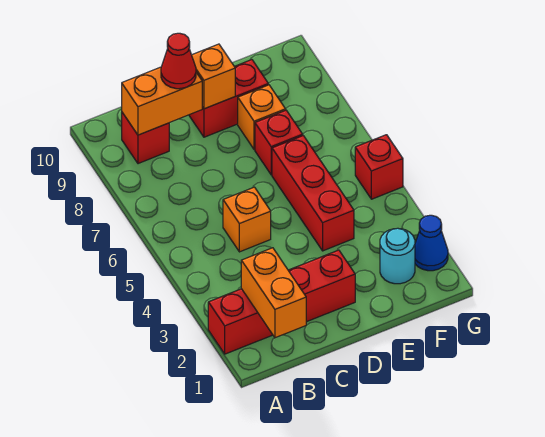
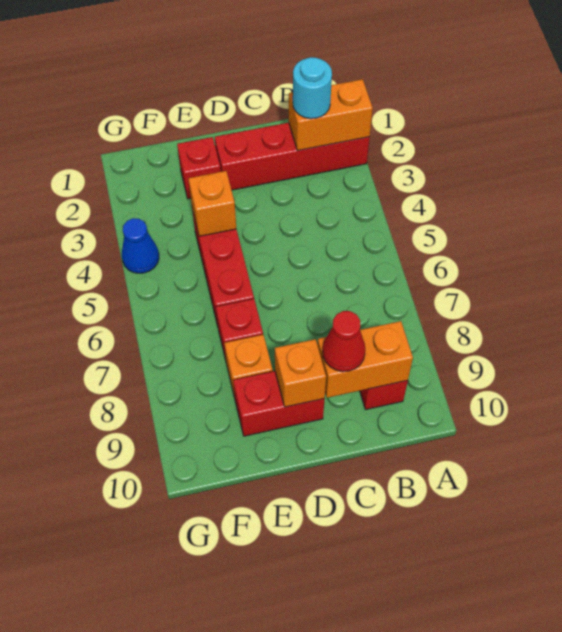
orange brick B1:B2 level 2 -> orange brick A2:B2 level 2
orange brick C5 level 1 -> orange brick E4 level 2
cyan round brick F2 level 1 -> cyan round brick B2 level 3
blue cone G2 level 1 -> blue cone G4 level 1
red brick G5 level 1 -> red brick E2 level 1

